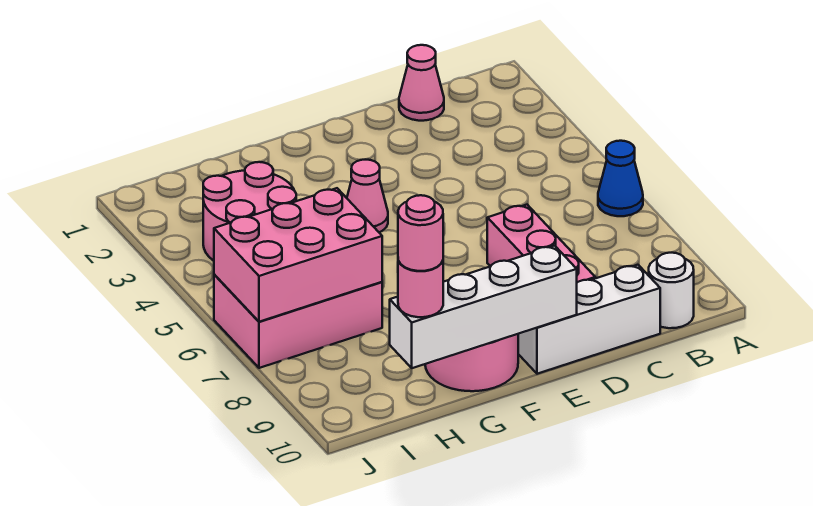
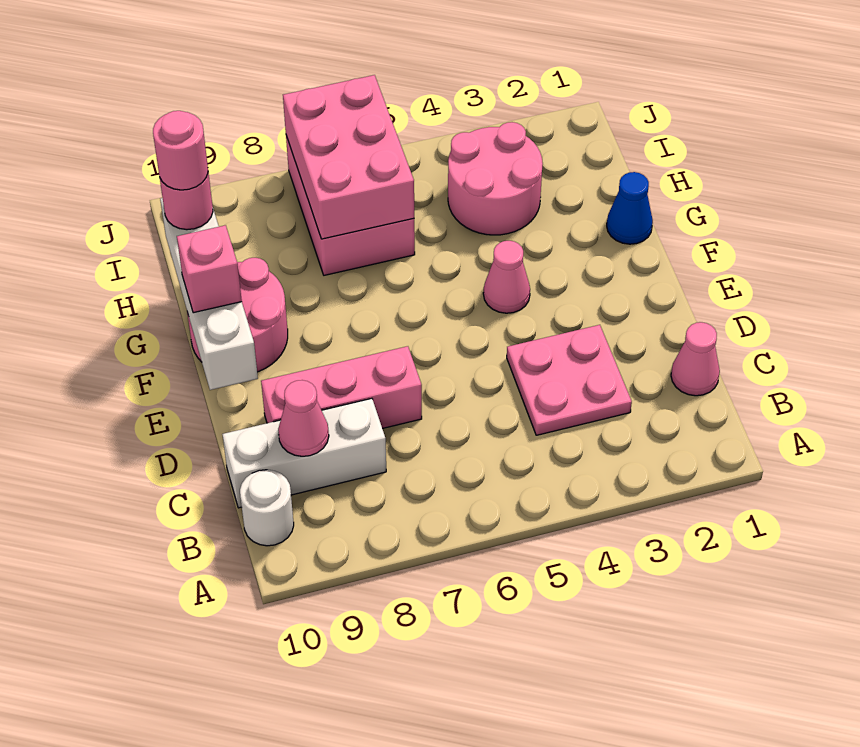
blue cone A6 level 1 -> blue cone G1 level 1
none -> pink plate C3:D4 level 1
none -> pink cone C9 level 2
white brick C10:E10 level 1 -> white brick C8:C10 level 1
none -> pink brick F10 level 3

